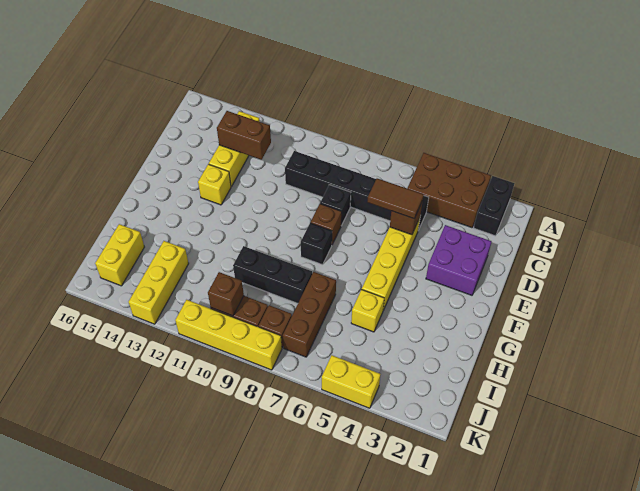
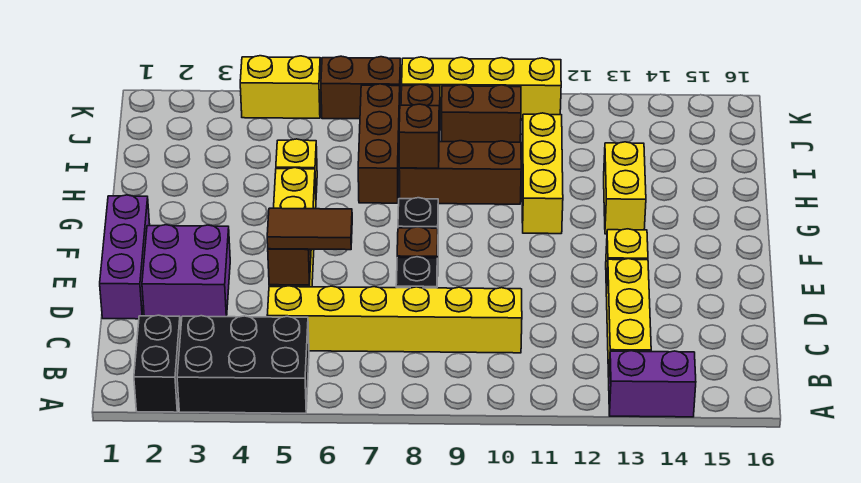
brown brick A3:B5 level 1 -> black brick A3:B5 level 1
none -> purple brick A13:A14 level 1
black brick C5:C10 level 1 -> yellow brick C5:C10 level 1
brown brick C12:C13 level 2 -> brown brick K6:K7 level 1
none -> purple brick D1:F1 level 1
black brick H8:H10 level 1 -> brown brick H8:H10 level 1
yellow brick I13:K13 level 1 -> yellow brick G11:I11 level 1
yellow brick I15:J15 level 1 -> yellow brick G13:H13 level 1
brown brick J10 level 2 -> brown brick H8 level 2

